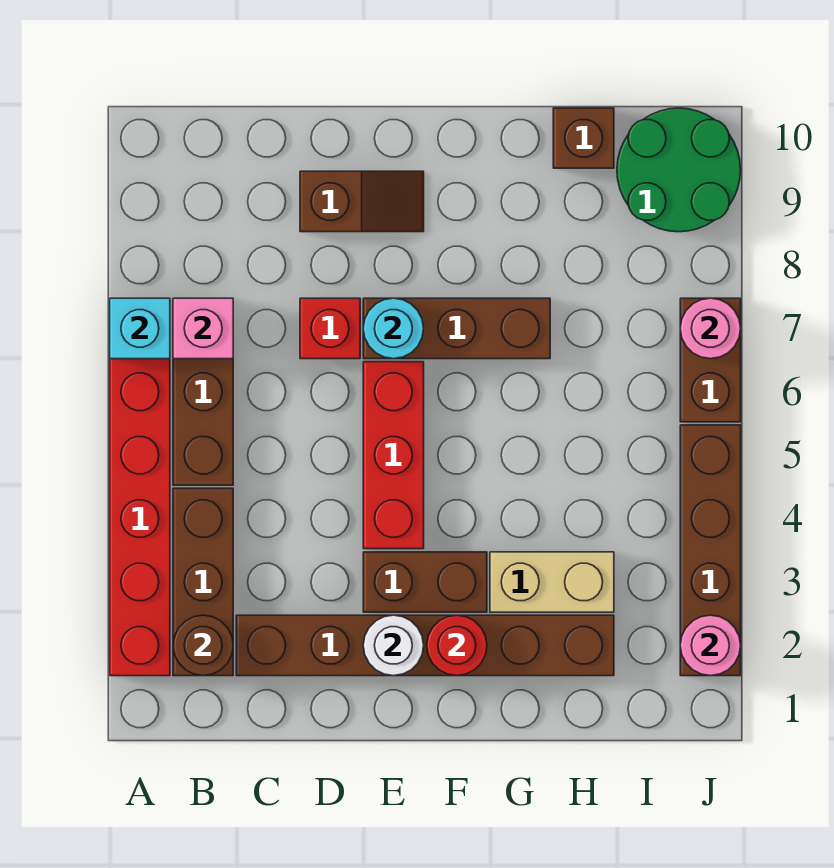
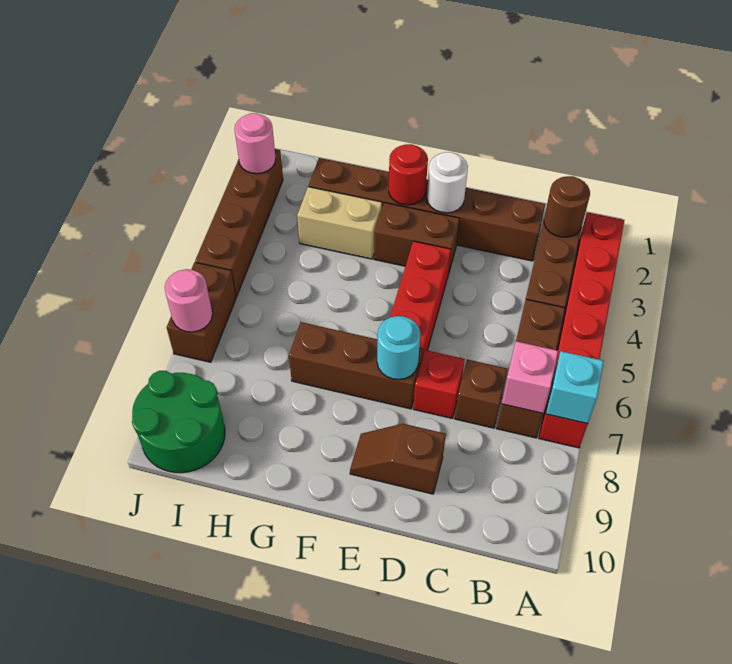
brown brick H10 level 1 -> brown brick C7 level 1

